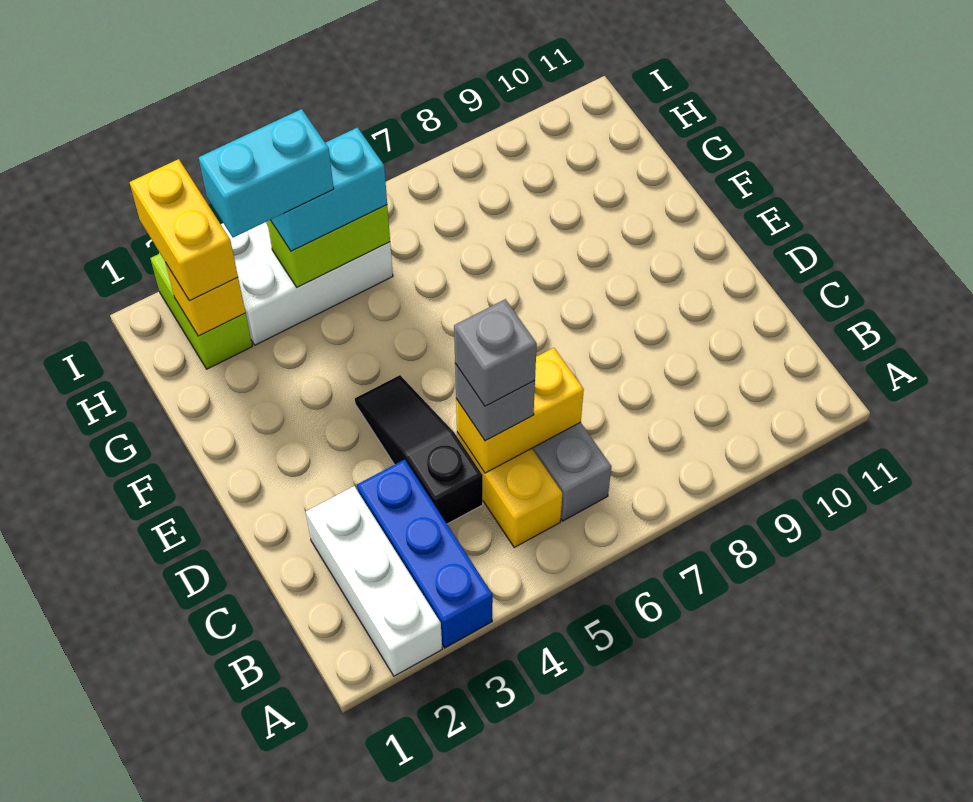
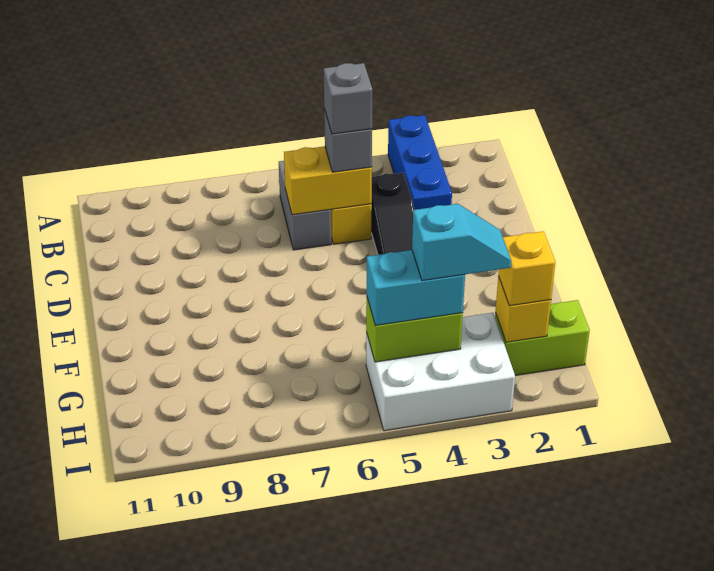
white brick A2:C2 level 1 -> none
lime brick H2:I2 level 1 -> lime brick H1:H2 level 1
yellow brick H2:I2 level 3 -> yellow brick H2 level 3
cyan brick H3:H4 level 4 -> cyan slope H3:H4 level 4 top 4

